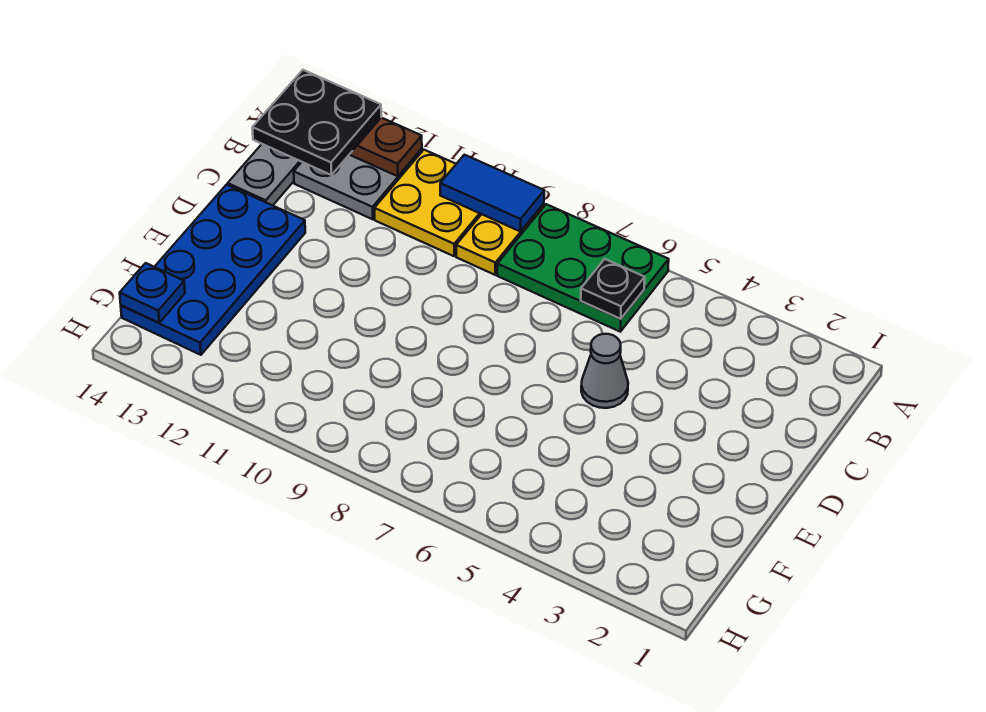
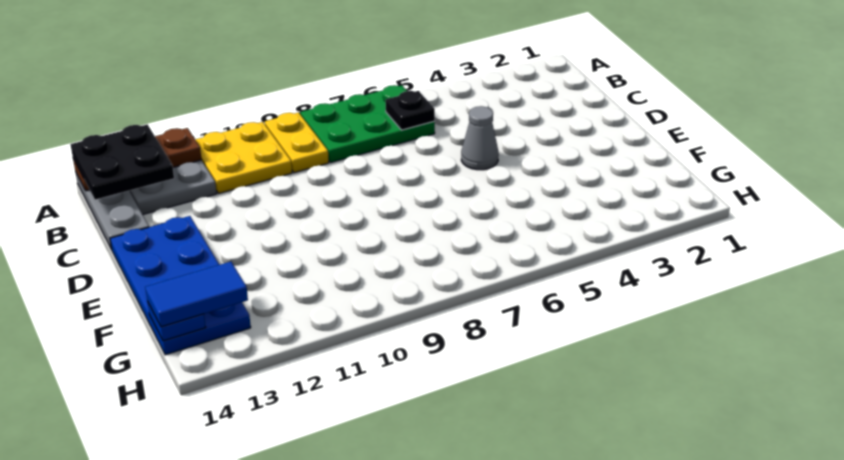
blue tile A9:A10 level 2 -> blue tile G13:G14 level 3

